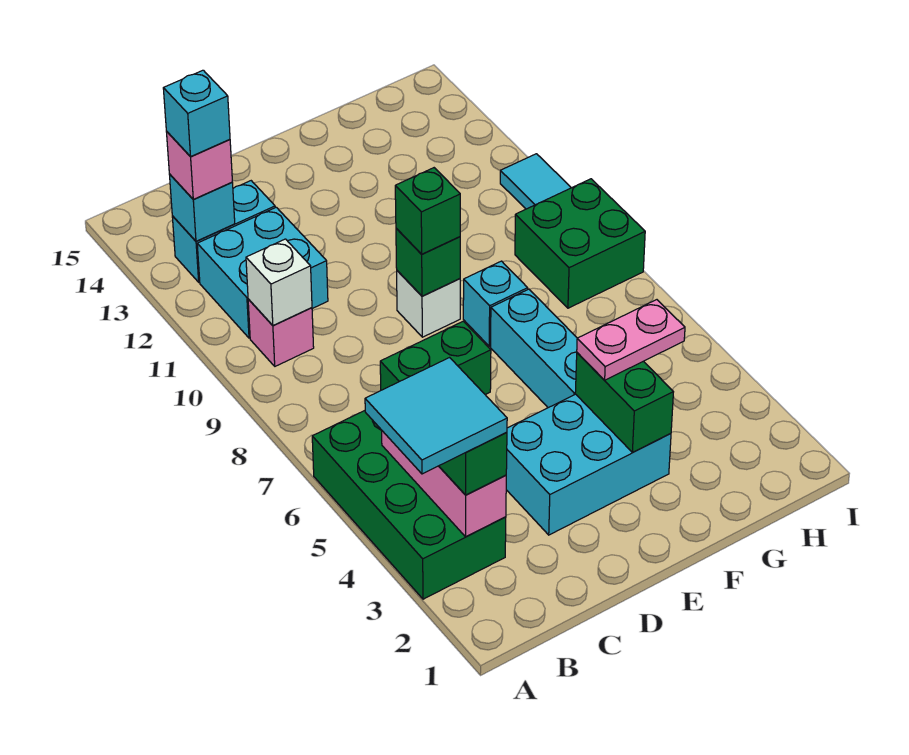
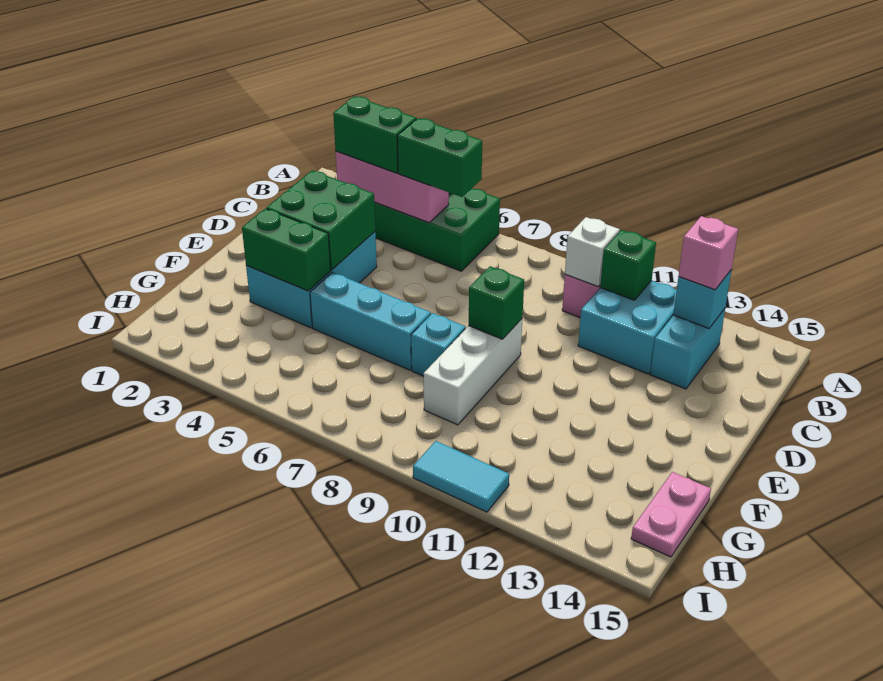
cyan tile A3:B4 level 4 -> none
green brick B5:C5 level 3 -> green brick B5:B6 level 3
cyan brick B13 level 4 -> none
white brick E9 level 1 -> white brick E9:G9 level 1
green brick E9 level 3 -> green brick B11 level 2
pink plate F4:G4 level 3 -> pink plate G15:H15 level 1
green brick H8:I9 level 1 -> green brick D3:E4 level 2

